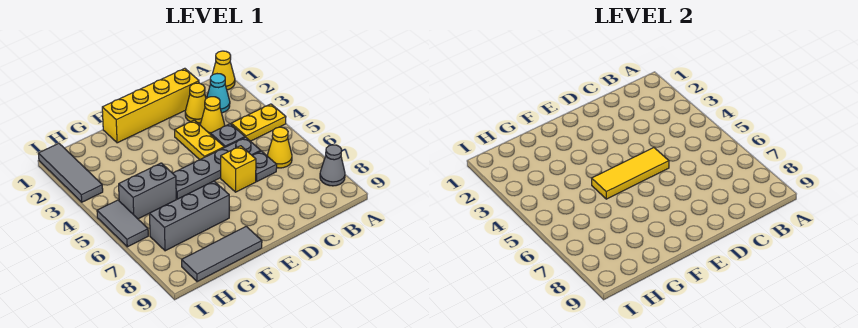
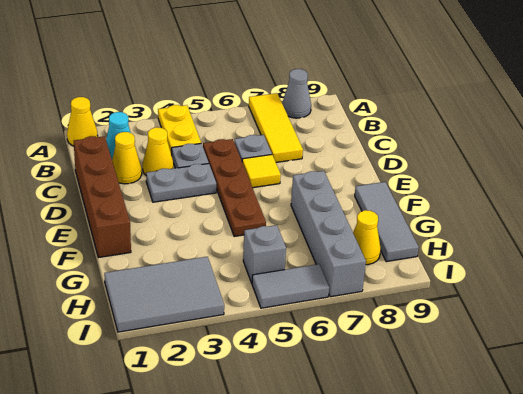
yellow cone B6 level 1 -> yellow cone H8 level 1
yellow brick C1:F1 level 1 -> brown brick C1:F1 level 1
grey plate C5:F5 level 1 -> brown plate C5:F5 level 1
yellow plate D3:D4 level 1 -> grey plate D3:D4 level 1
yellow tile D5:F5 level 2 -> yellow tile A7:C7 level 1
yellow brick D6 level 1 -> yellow tile D6 level 1
grey brick F7:H7 level 1 -> grey brick F7:I7 level 1
grey brick G5:H5 level 1 -> grey brick H5 level 1
grey tile I1:I3 level 1 -> grey tile H1:I3 level 1

